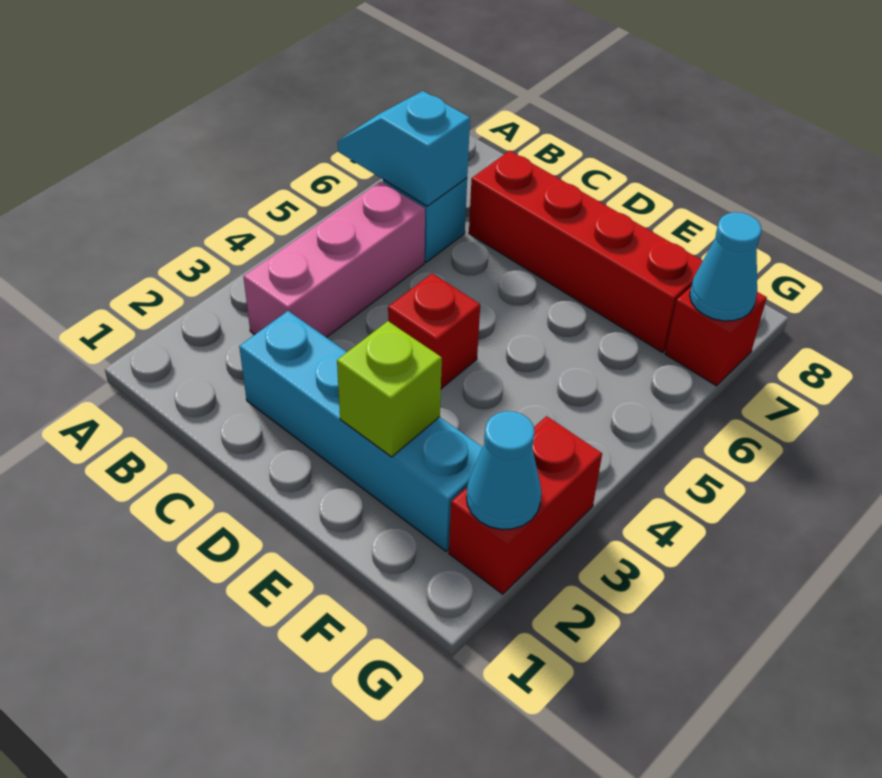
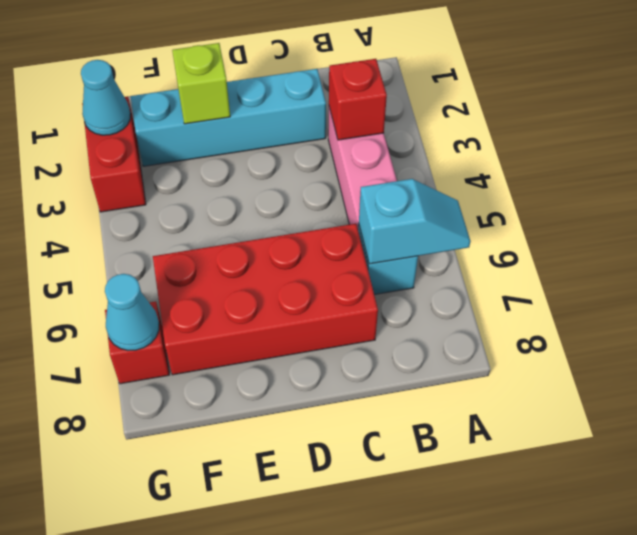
red brick C7:F7 level 1 -> red brick C6:F7 level 1
red brick D4 level 1 -> red brick B3 level 2

